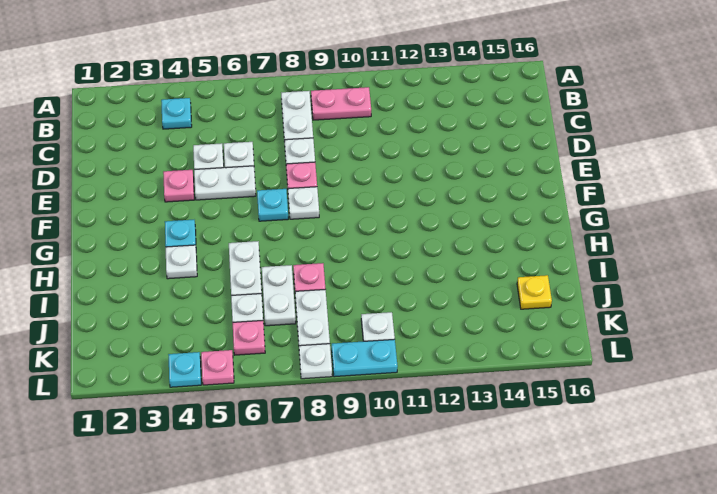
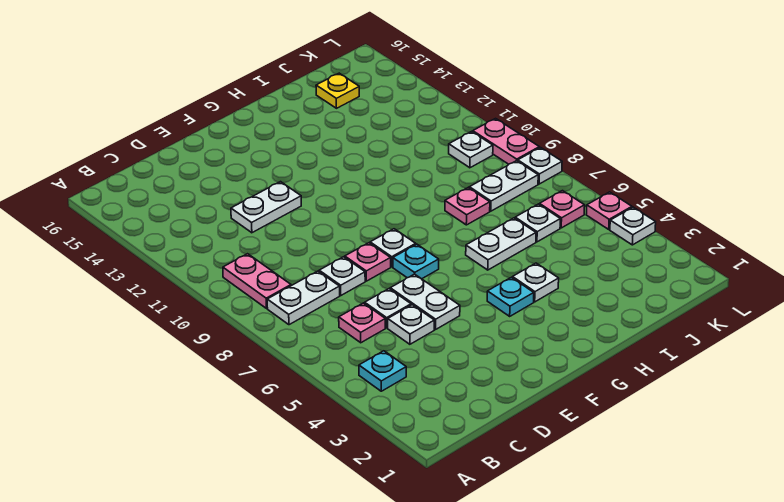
pink plate E4 level 1 -> pink plate C6 level 1
white plate I7:J7 level 1 -> white plate D12:E12 level 1
cyan plate L4 level 1 -> white plate L4 level 1
cyan plate L9:L10 level 1 -> pink plate L9:L10 level 1

